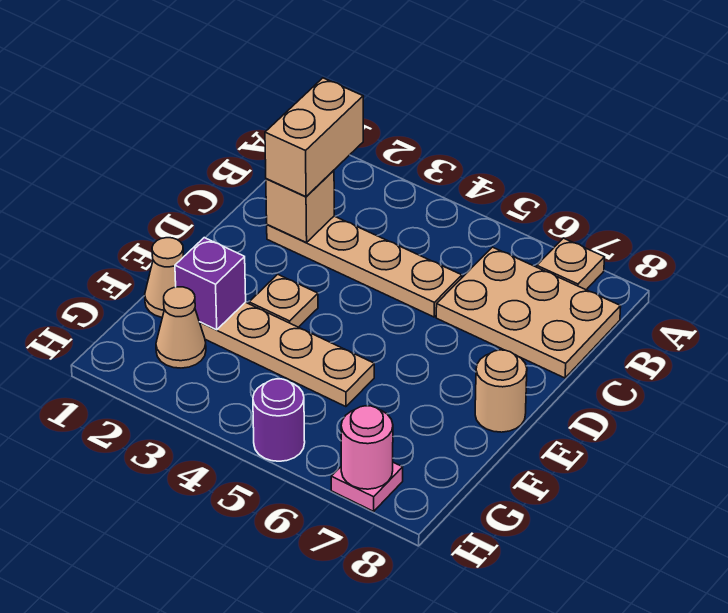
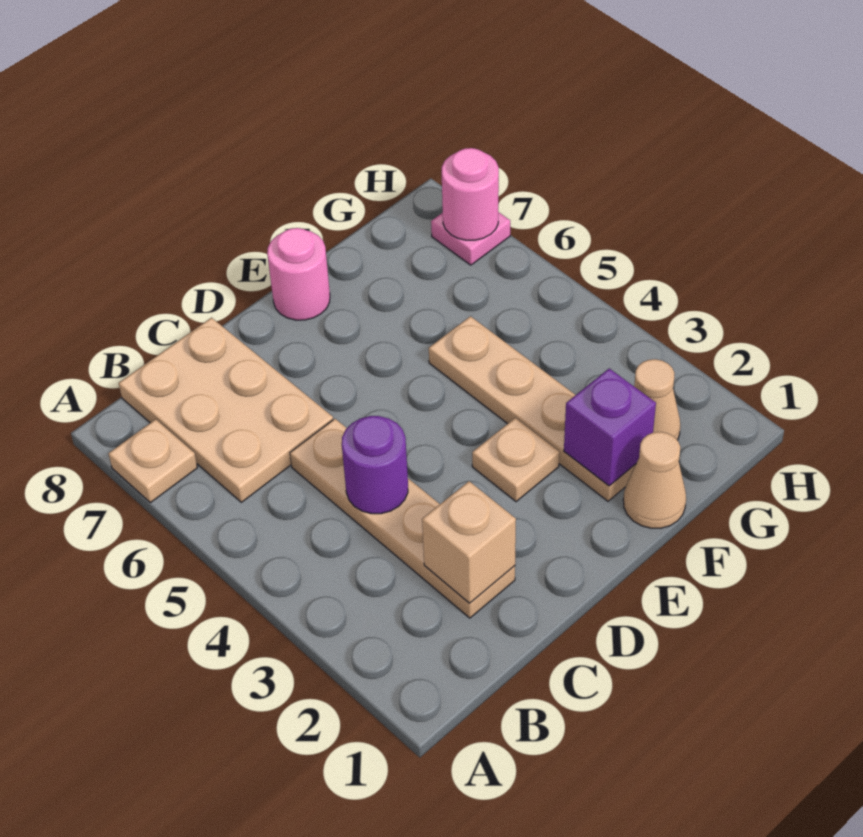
tan brick B2:C2 level 3 -> none
tan round brick E8 level 1 -> pink round brick E8 level 1
purple round brick H5 level 1 -> purple round brick C4 level 2

